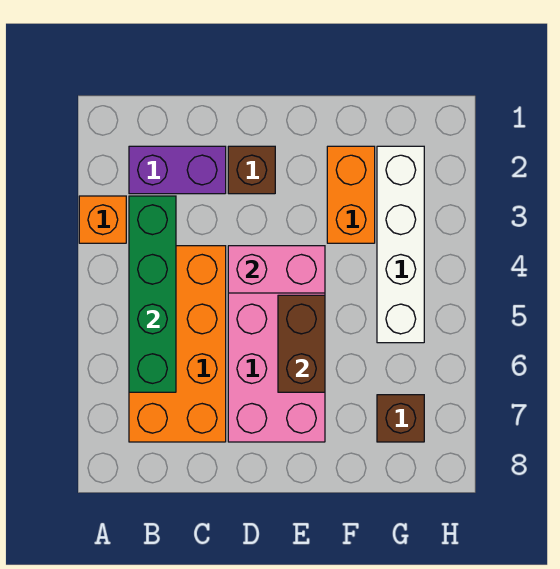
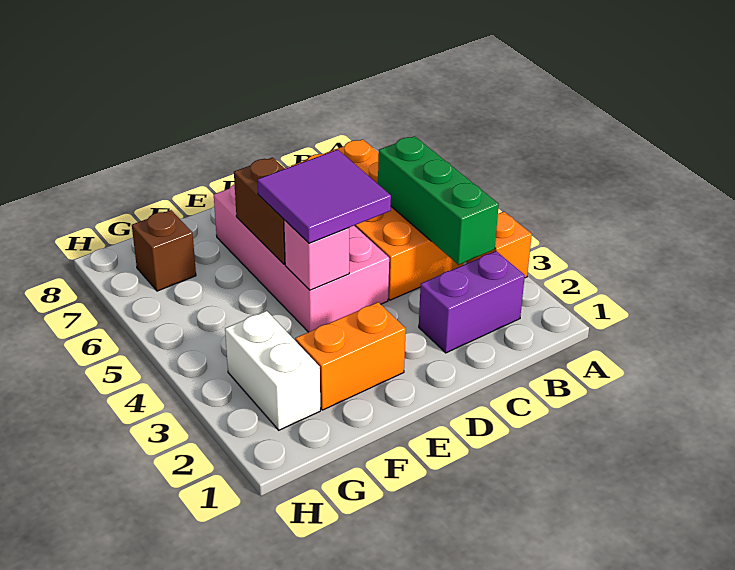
green brick B3:B6 level 2 -> green brick B3:B5 level 2
brown brick D2 level 1 -> none
pink brick D4:E4 level 2 -> pink brick E4 level 2
none -> purple tile D4:E5 level 3
orange brick F2:F3 level 1 -> orange brick E2:F2 level 1
white brick G2:G5 level 1 -> white brick G2:G3 level 1

